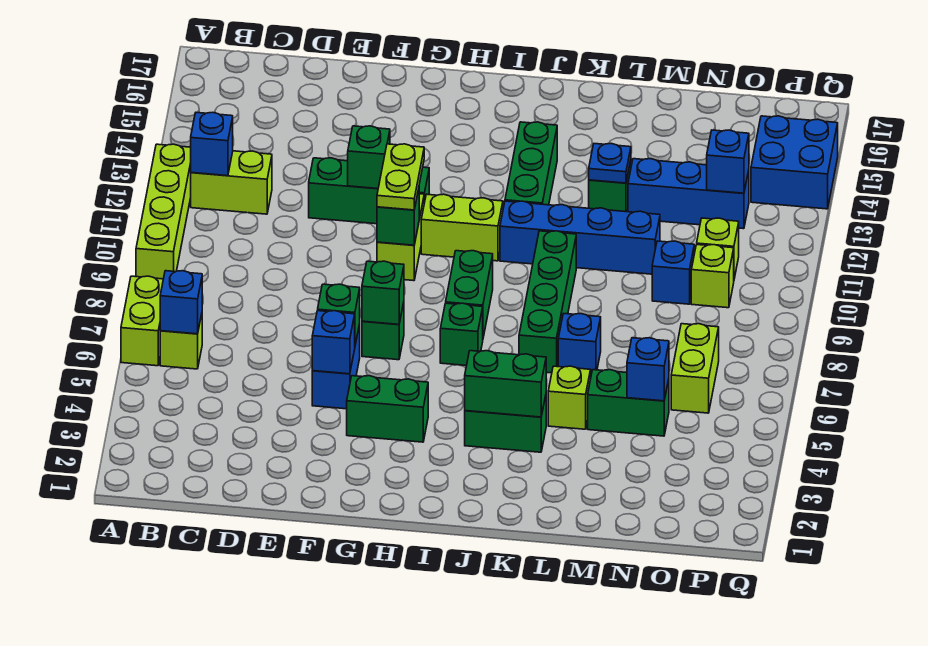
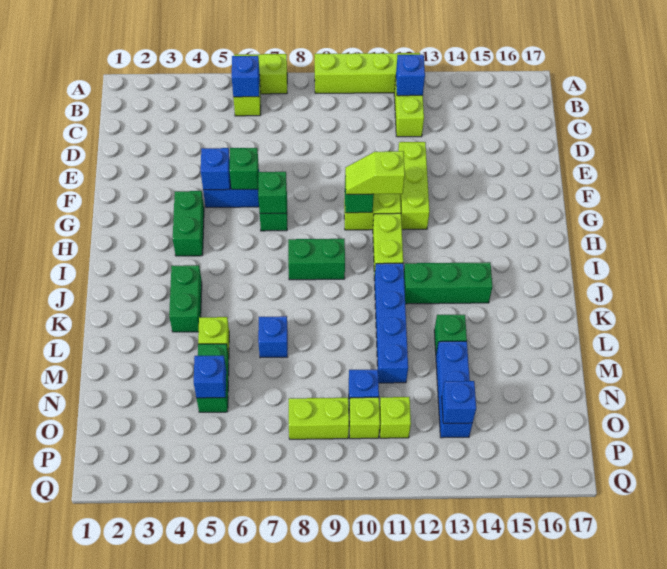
green brick E12:G12 level 1 -> lime brick E12:G12 level 1
green brick F12 level 2 -> none
lime plate G10:G11 level 3 -> lime slope G10:G11 level 3 top 11
green brick I7 level 1 -> none
green brick J4:K4 level 2 -> none
green brick K7:K10 level 1 -> none
blue plate L13 level 2 -> none
lime brick O6:O7 level 1 -> lime brick O8:O9 level 1
blue brick P14:Q15 level 1 -> none

